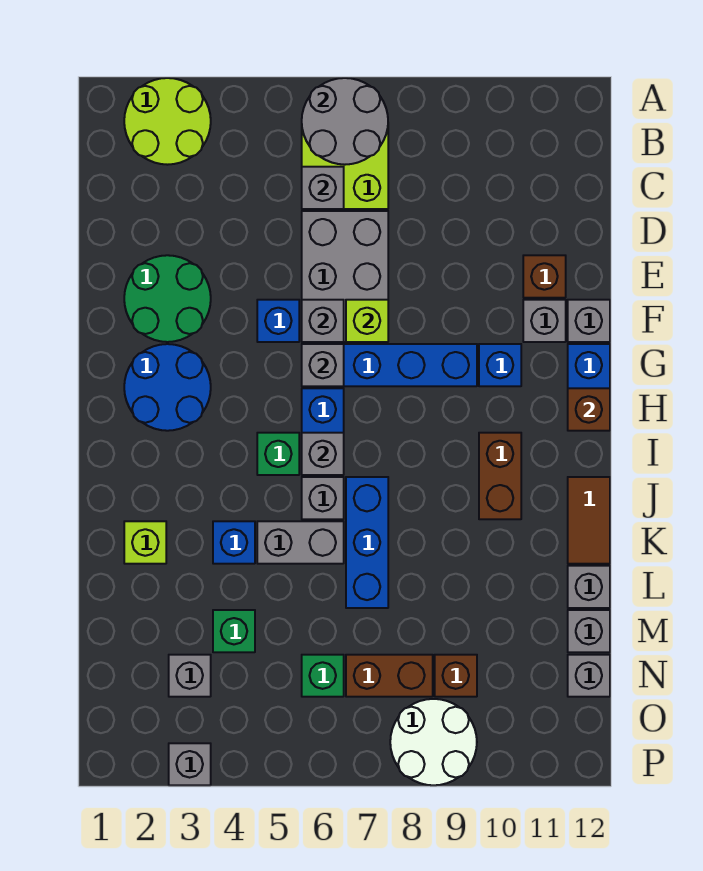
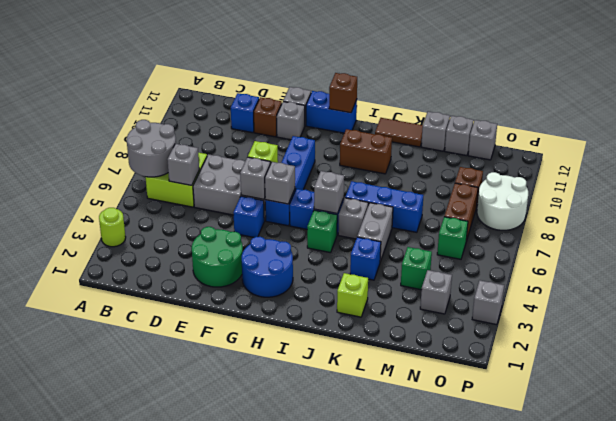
lime round brick A2:B3 level 1 -> lime round brick A3 level 1
blue brick G10 level 1 -> blue brick D11 level 1

